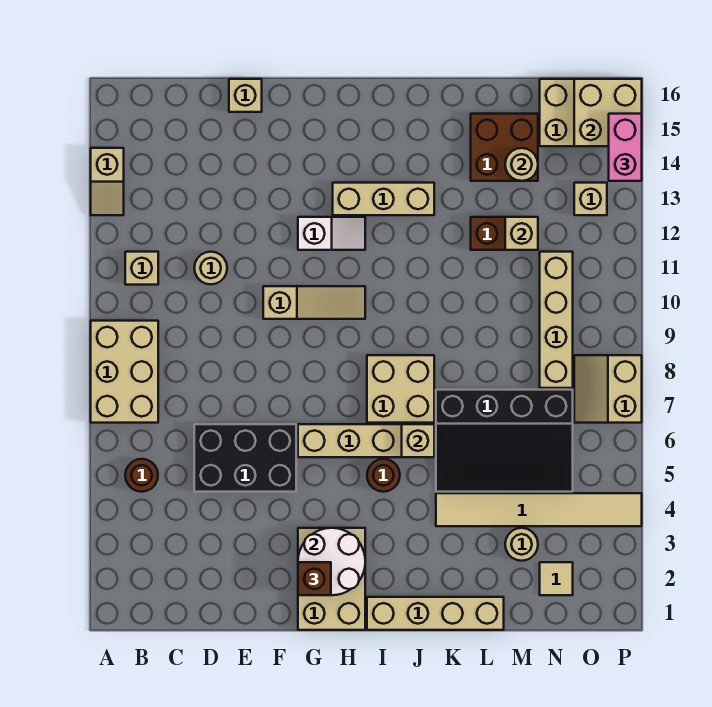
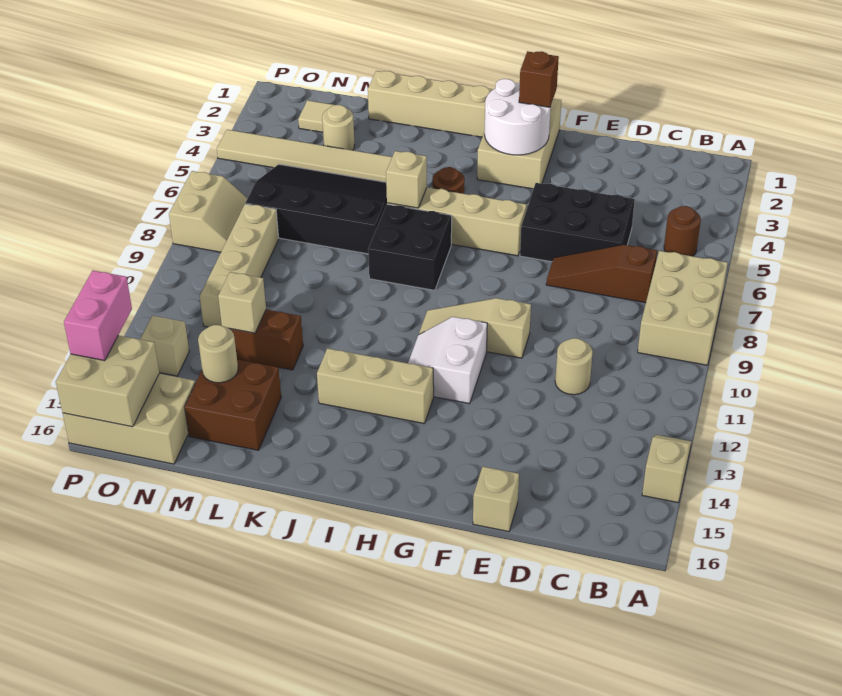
tan brick B11 level 1 -> none
none -> brown slope C7:E7 level 1 top C
white slope G12:H12 level 1 top G -> white slope G11:H12 level 1 top G
tan brick I7:J8 level 1 -> black brick I7:J8 level 1

